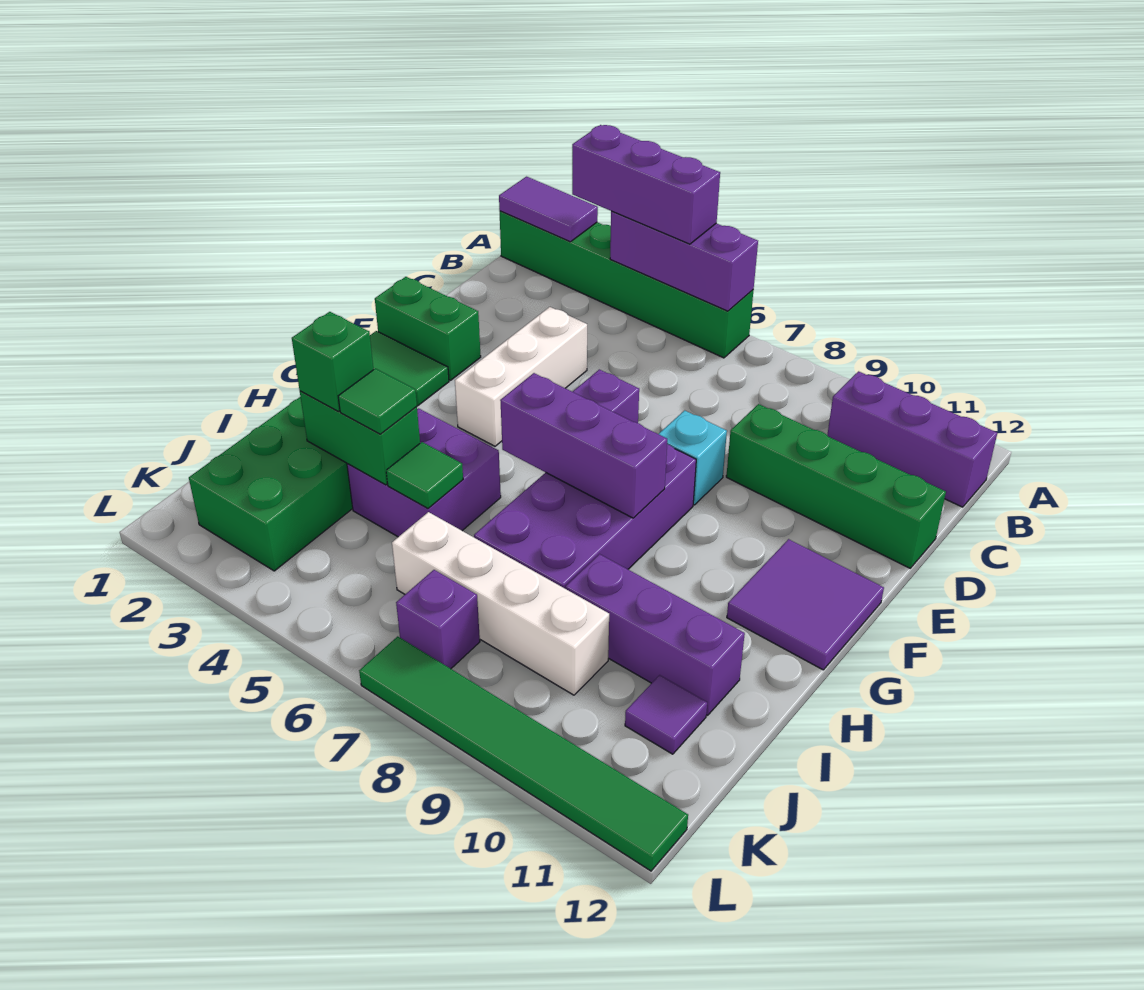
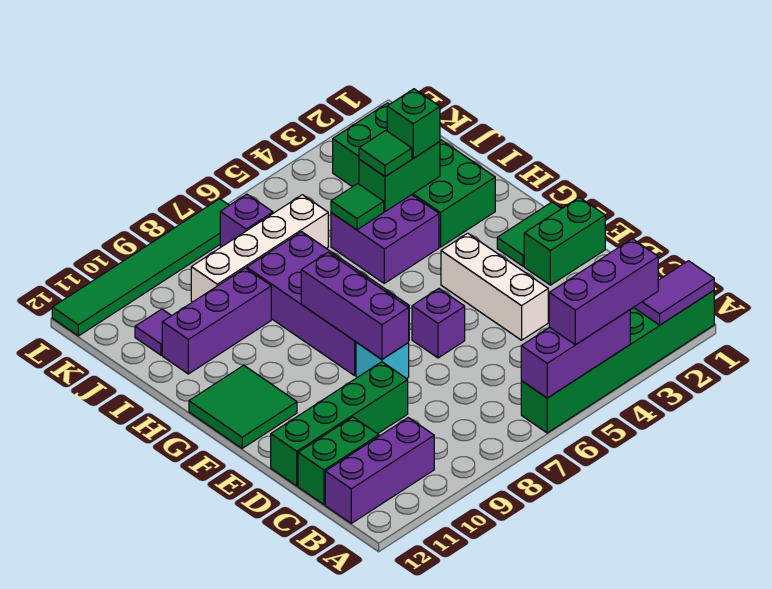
none -> green brick C11:C12 level 1
purple tile F11:G12 level 1 -> green tile F11:G12 level 1
purple brick G6:G8 level 2 -> purple brick E8:G8 level 2

